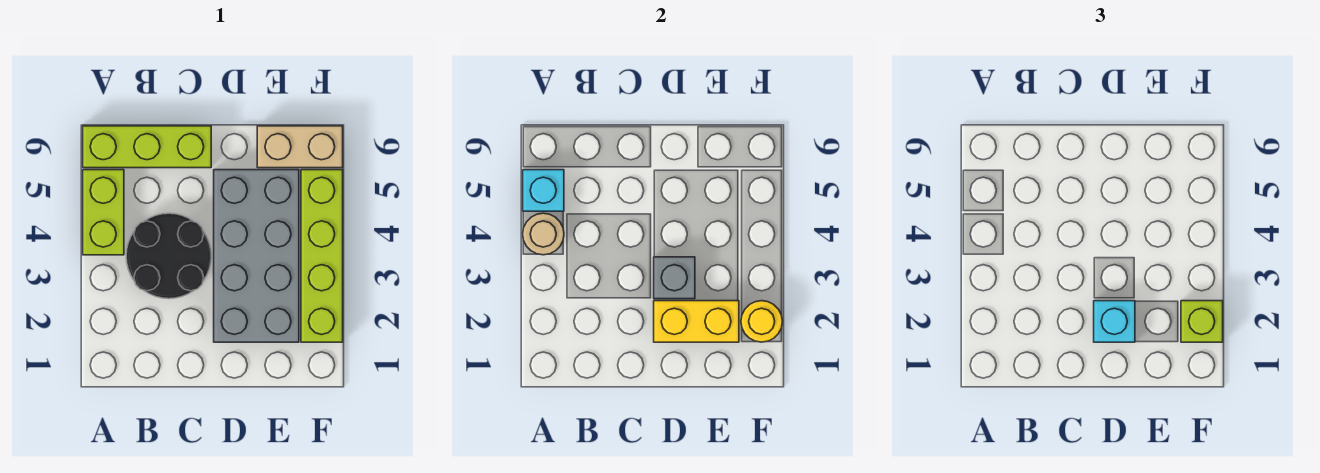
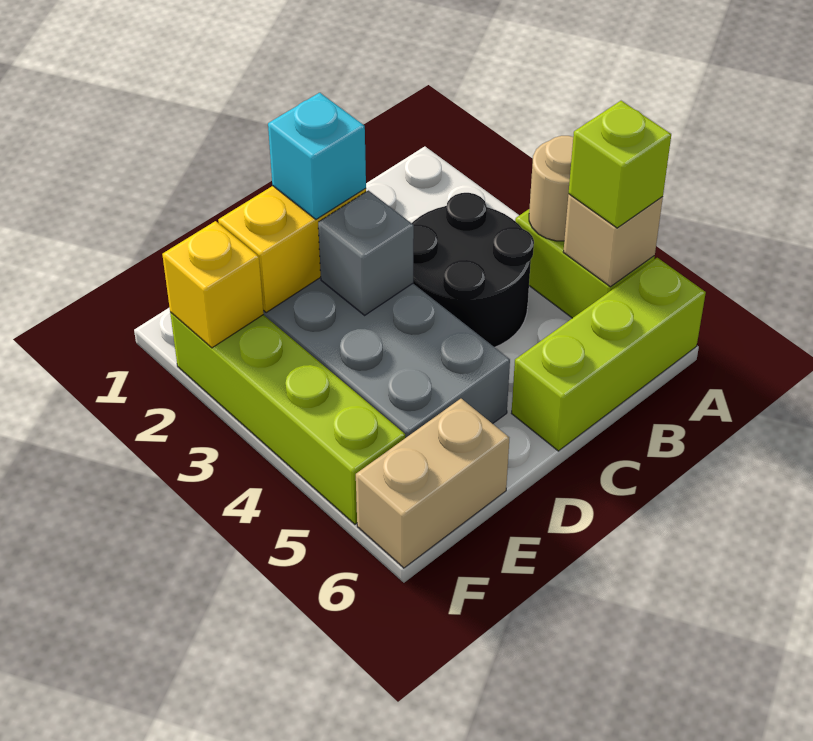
cyan brick A5 level 2 -> tan brick A5 level 2
yellow round brick F2 level 2 -> yellow brick F2 level 2
lime brick F2 level 3 -> lime brick A5 level 3

